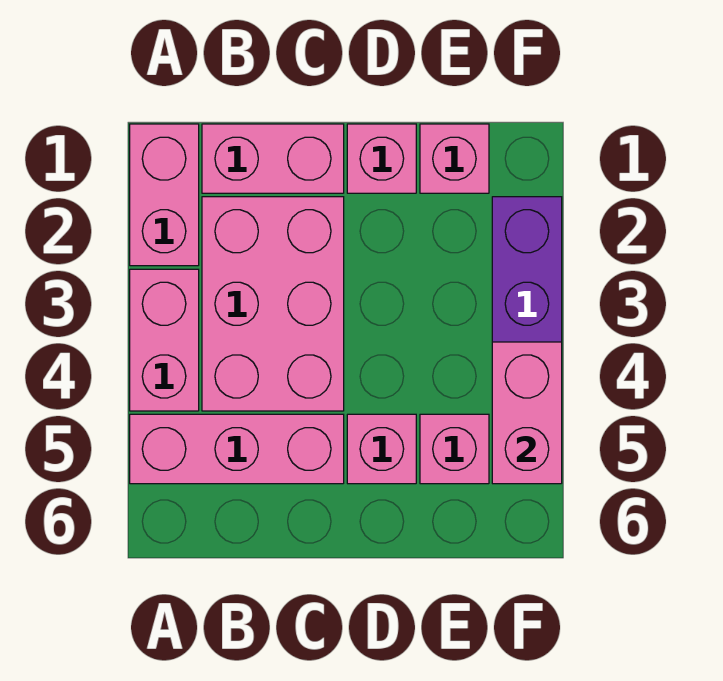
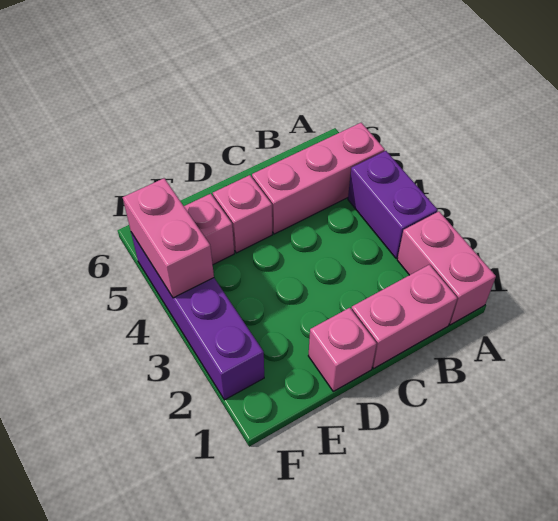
pink brick A3:A4 level 1 -> purple brick A3:A4 level 1
pink brick B2:C4 level 1 -> none
pink brick E1 level 1 -> none

